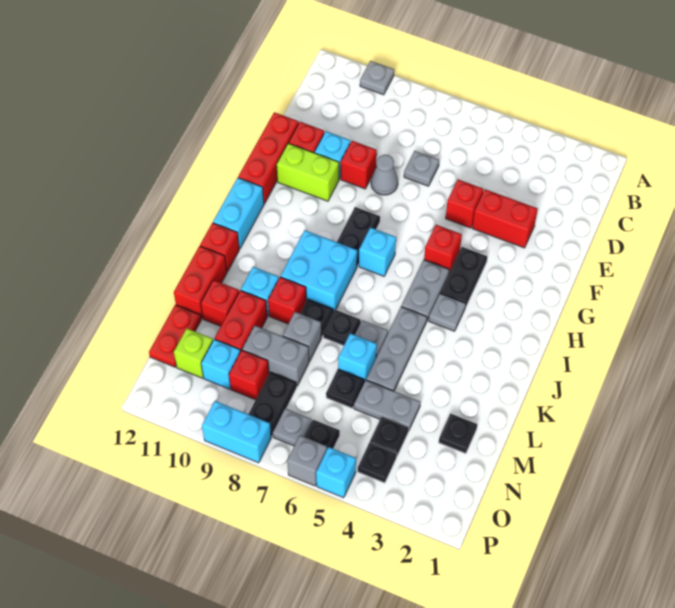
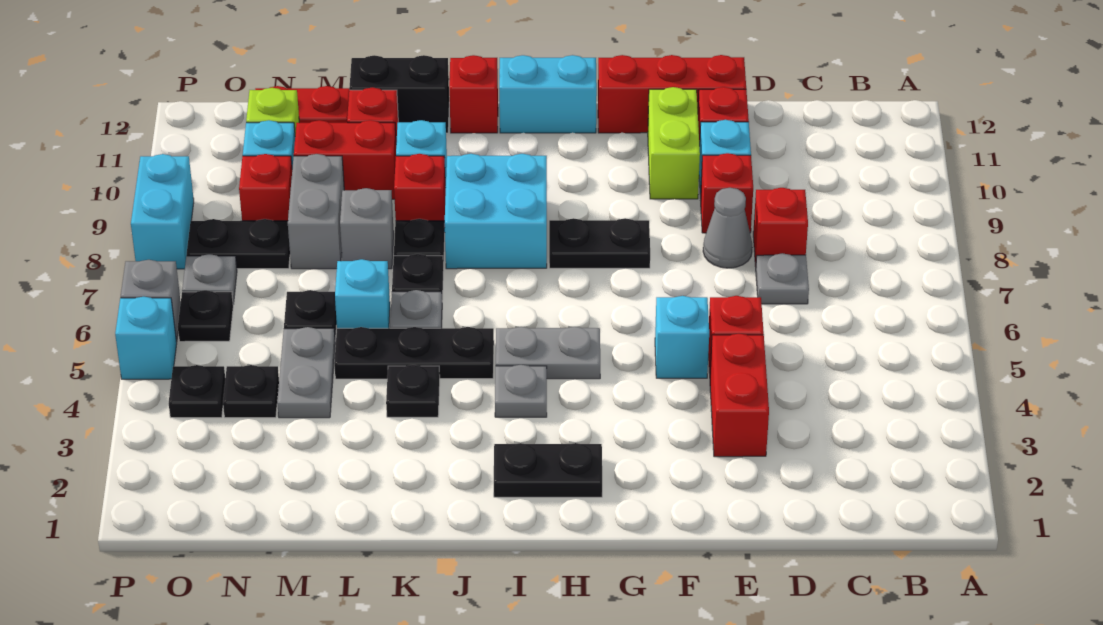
grey plate A10 level 1 -> none
black plate G4:H4 level 1 -> black plate H2:I2 level 1
red brick G5 level 1 -> red brick D8 level 1
cyan brick H7 level 1 -> cyan brick F5 level 1
grey plate J5:L5 level 1 -> black plate J5:L5 level 1
red brick K12:L12 level 1 -> black brick K12:L12 level 1
black plate M2 level 1 -> black plate K4 level 1

